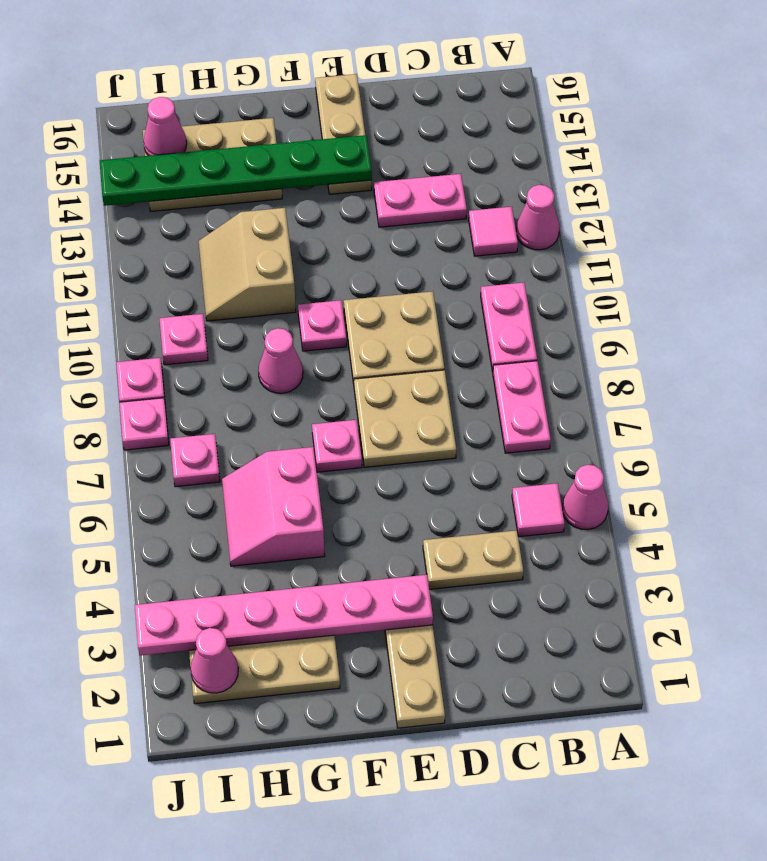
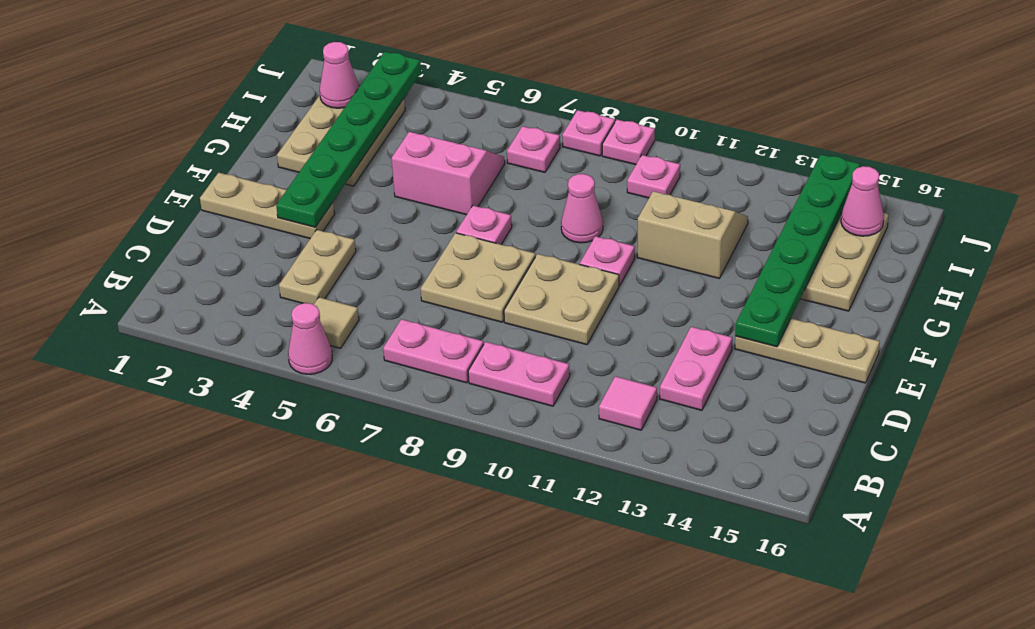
pink cone A12 level 1 -> none
pink tile B5 level 1 -> tan tile B5 level 1
pink plate E3:J3 level 2 -> green plate E3:J3 level 2

